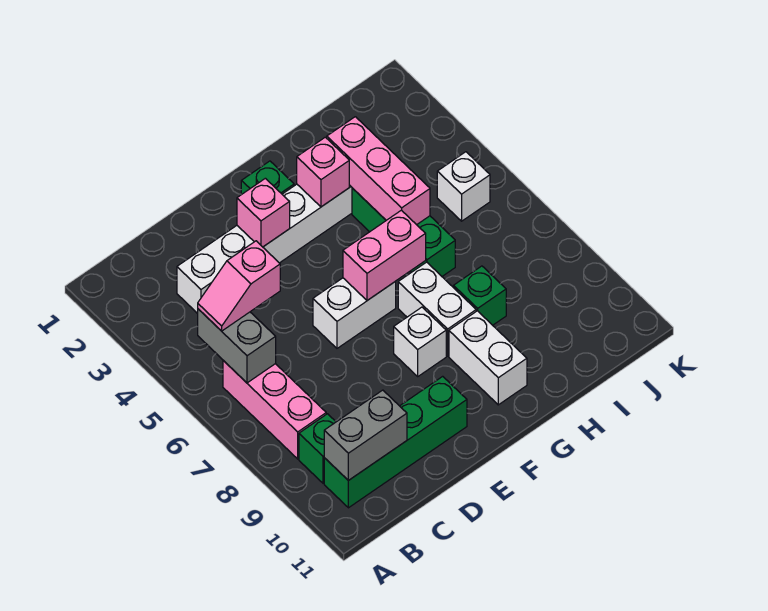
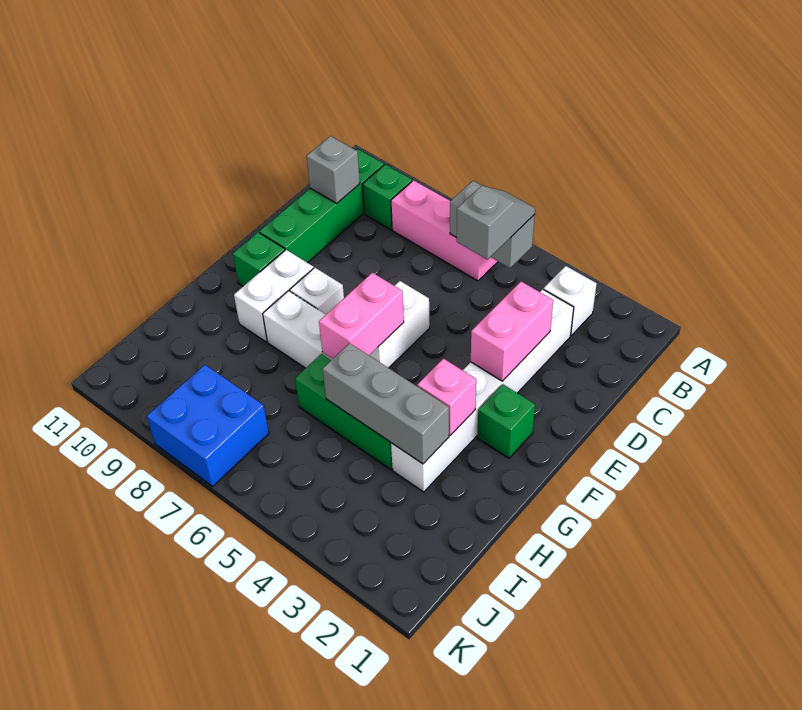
pink slope B5:C5 level 3 top C -> grey slope B5:C5 level 3 top C
grey brick B10:C10 level 2 -> grey brick C10 level 2
pink brick E3 level 2 -> pink brick D3:E3 level 2
white brick G9:G10 level 1 -> white brick F9:G9 level 1
pink brick H3:H5 level 2 -> grey brick H3:H5 level 2
green brick H8 level 1 -> green brick F10 level 1
white brick J5 level 1 -> white brick B3 level 1
none -> blue brick J7:K8 level 1

